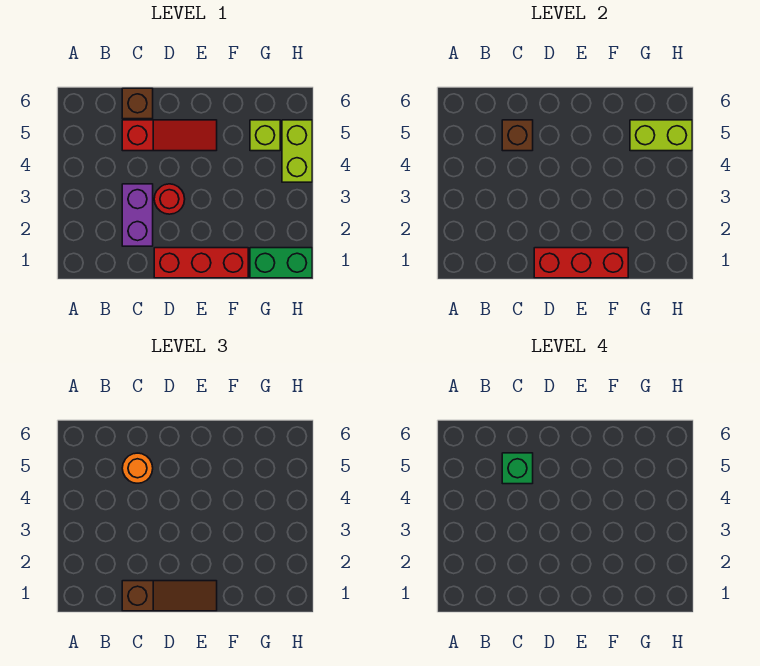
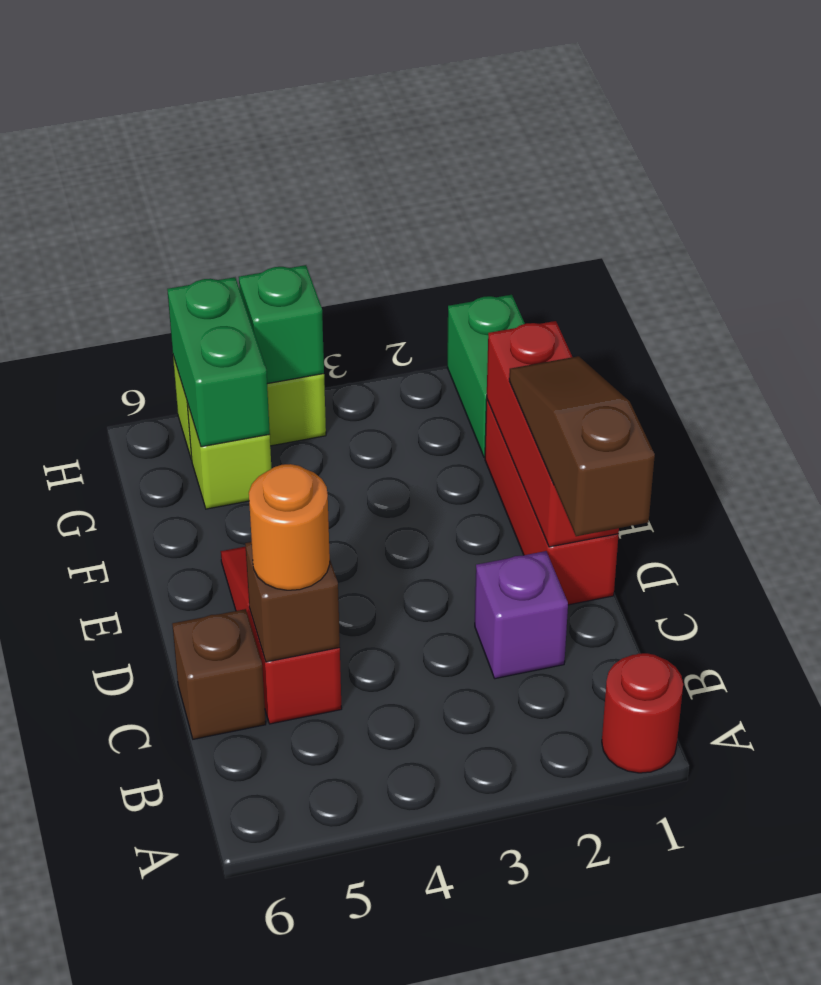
purple brick C2:C3 level 1 -> purple brick C2 level 1
green brick C5 level 4 -> green brick H4 level 2
red round brick D3 level 1 -> red round brick A1 level 1
lime brick G5:H5 level 2 -> green brick G5:H5 level 2

